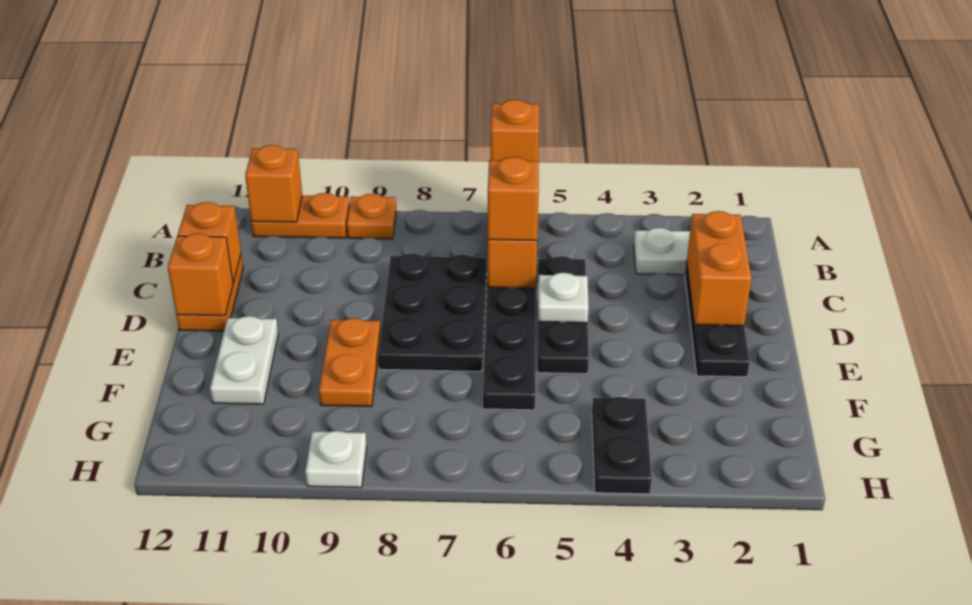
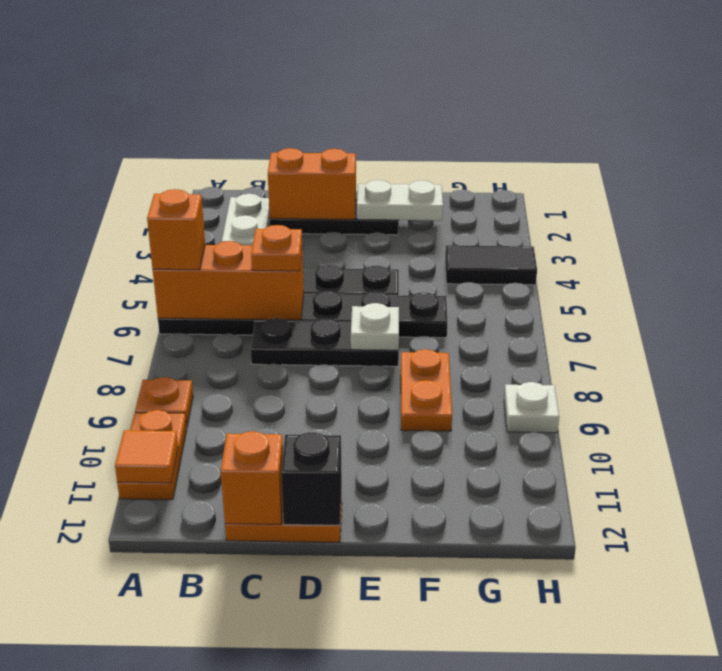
orange brick A11 level 2 -> orange tile A11 level 2
orange brick C6 level 3 -> orange plate C6 level 3
black plate C7:E8 level 1 -> black plate C7:E7 level 1
white plate D5 level 2 -> white plate E7 level 2
orange brick D12 level 2 -> black brick D12 level 2
orange plate E9:F9 level 1 -> orange plate F8:F9 level 1
white plate E11:F11 level 1 -> white plate E2:F2 level 2
black plate G4:H4 level 1 -> black tile G4:H4 level 1

